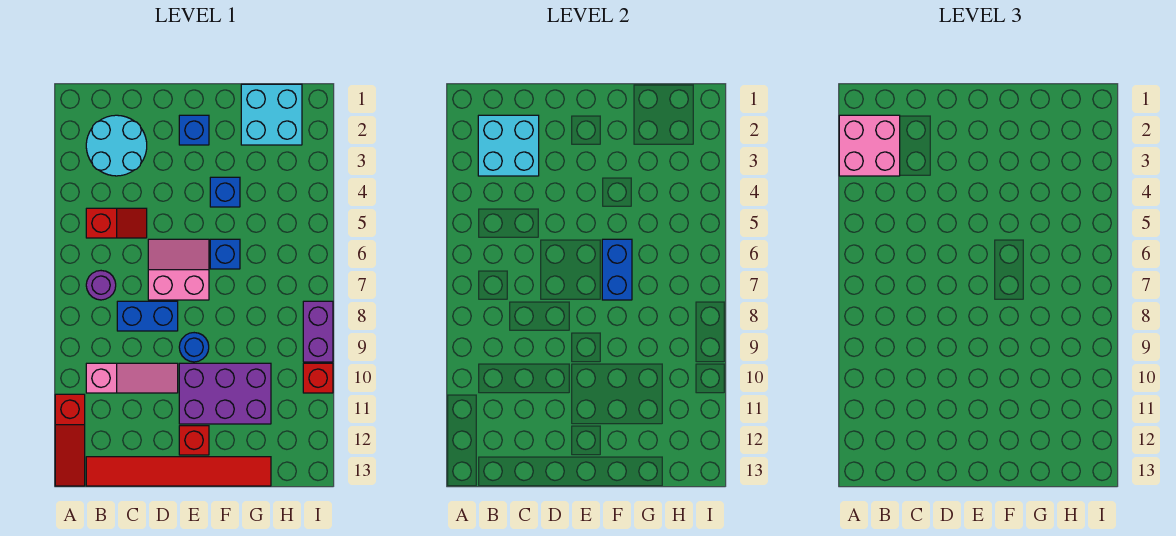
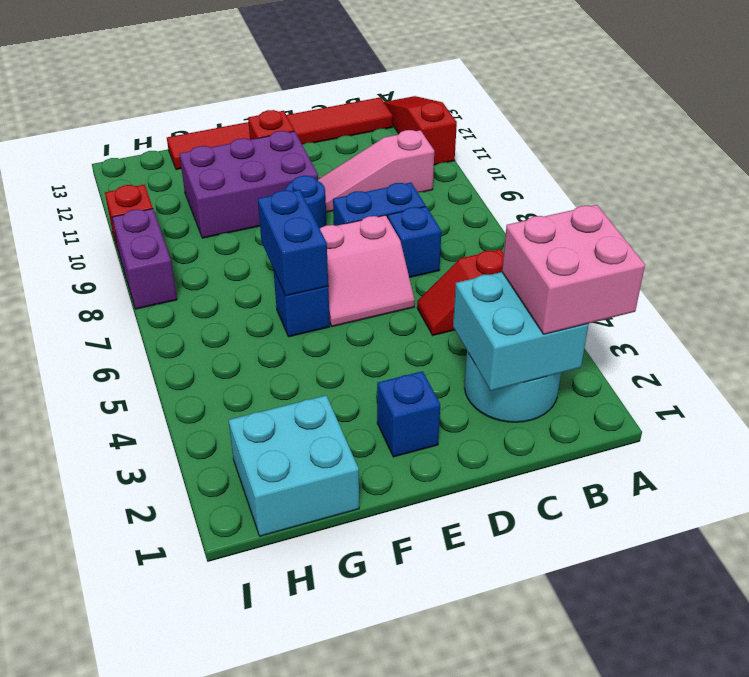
purple round brick B7 level 1 -> none
blue brick F4 level 1 -> blue brick C7 level 1

